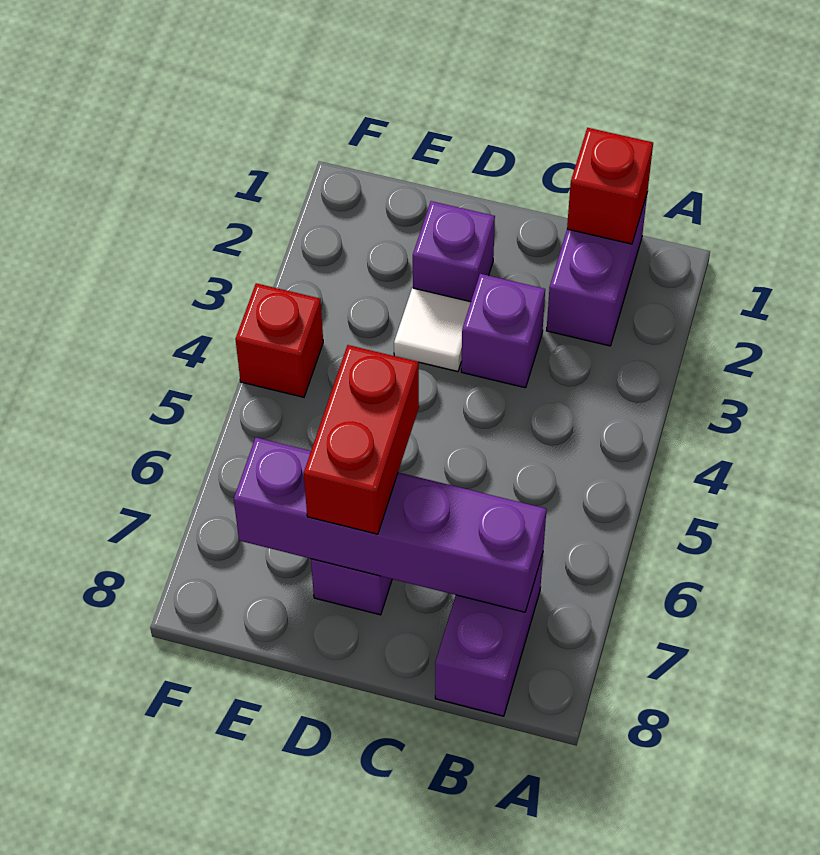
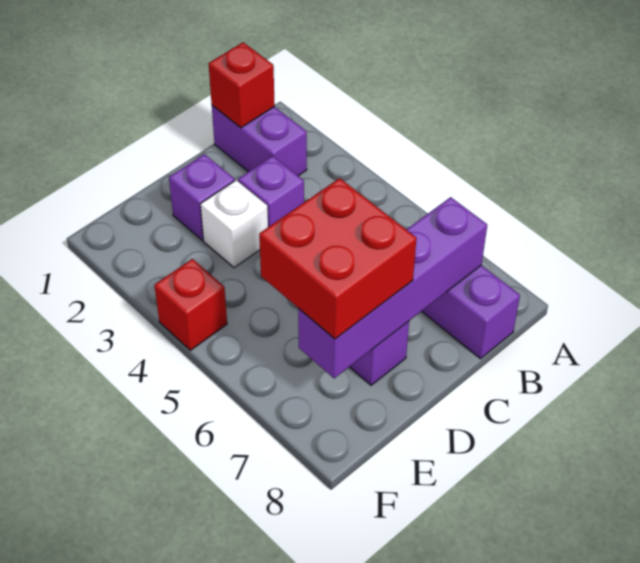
white tile D3 level 1 -> white brick D3 level 1
red brick D6:D7 level 3 -> red brick D6:E7 level 3

